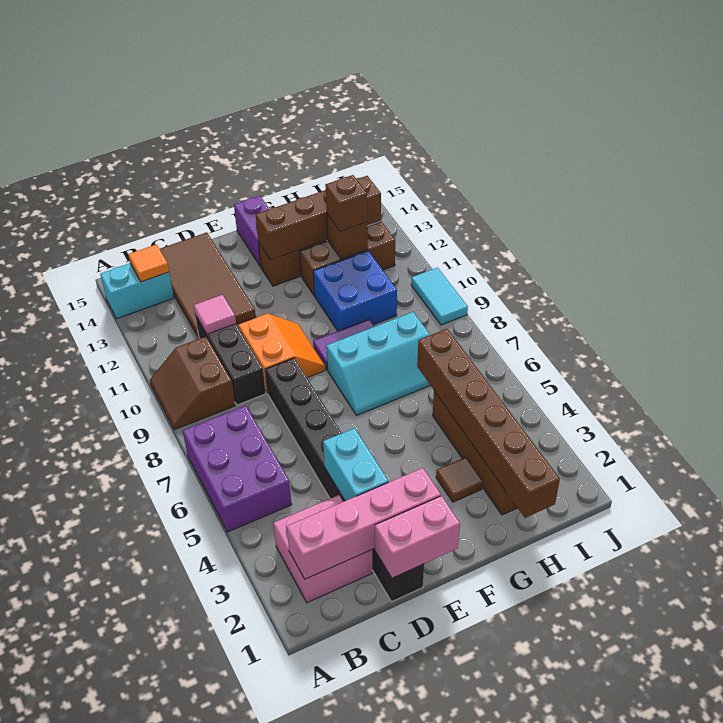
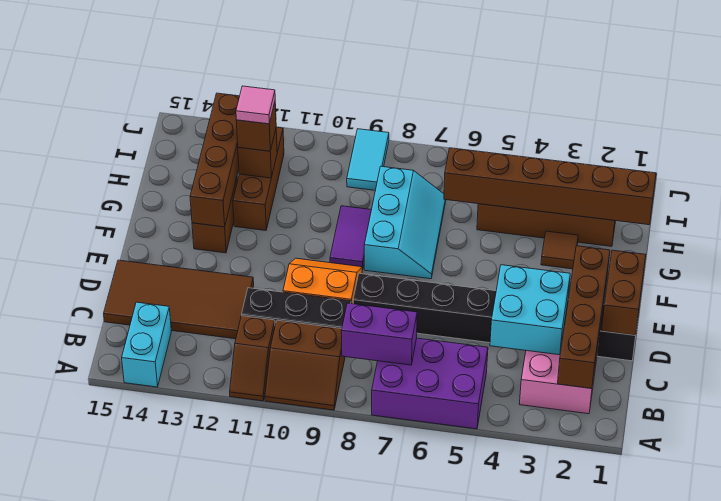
none -> brown slope A11:B11 level 1 top B
pink brick B2:E2 level 2 -> brown brick B2:E2 level 2
orange tile B14 level 2 -> none
pink tile C11 level 2 -> pink tile H12 level 4
pink brick D1:E1 level 2 -> brown brick D1:E1 level 2
cyan brick D3:D4 level 2 -> cyan brick C3:D4 level 2
purple brick F14:F15 level 1 -> purple brick B7:B8 level 2
blue brick G10:H11 level 1 -> none
cyan tile J9:J10 level 1 -> cyan tile I9:J9 level 1

